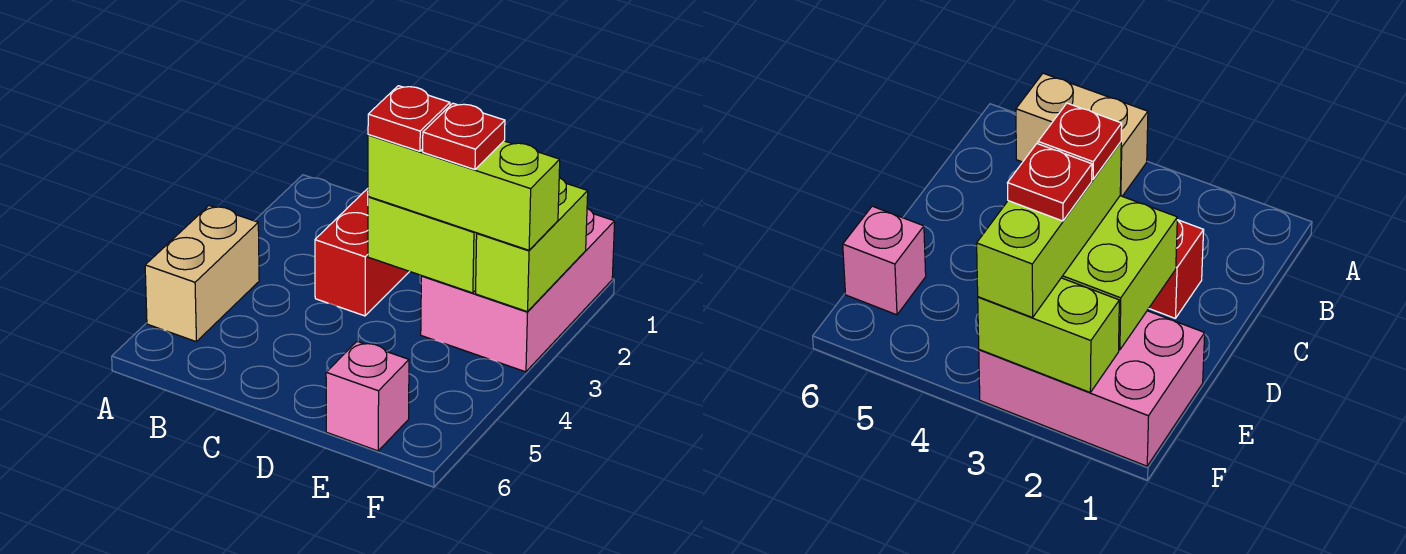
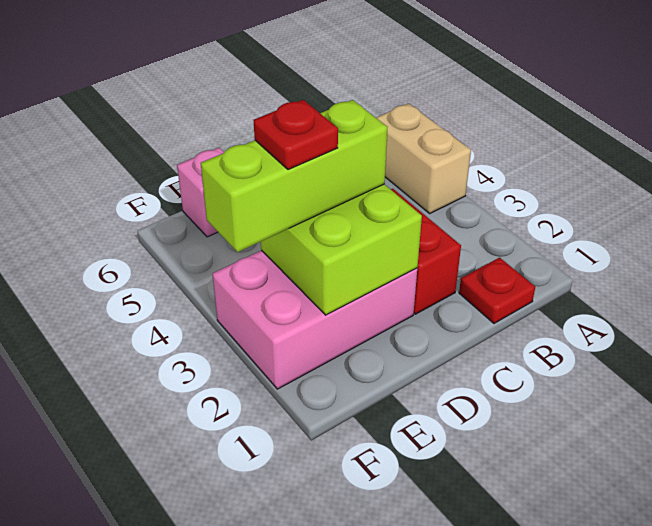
red plate D3 level 4 -> red plate B1 level 1
pink brick E1:F3 level 1 -> pink brick D2:F3 level 1
lime brick F2:F3 level 2 -> none

